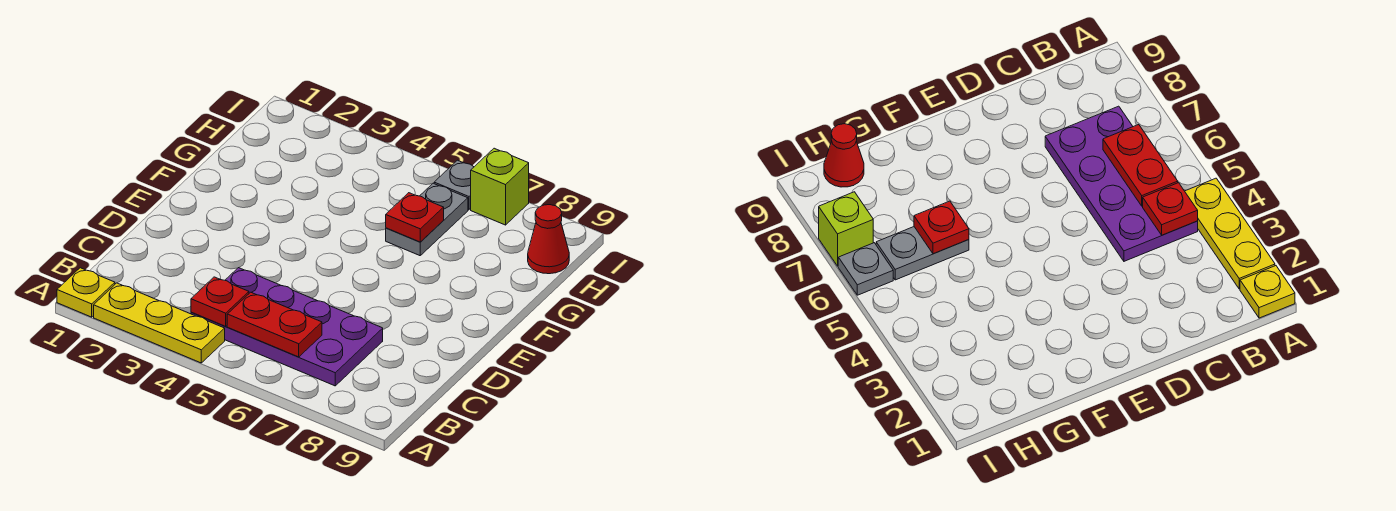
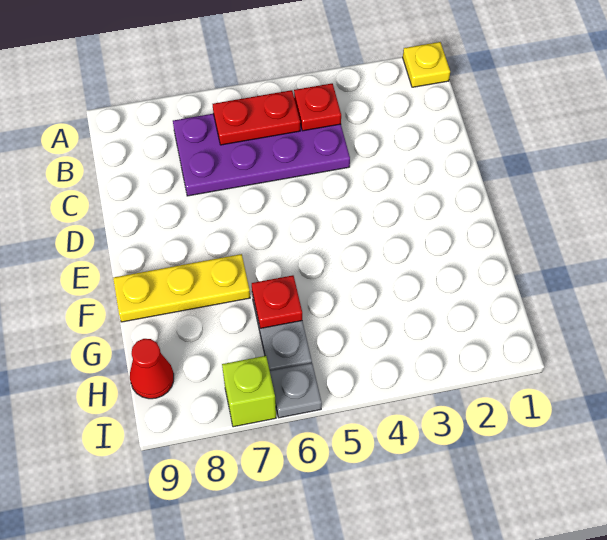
yellow plate A2:A4 level 1 -> yellow plate F7:F9 level 1

